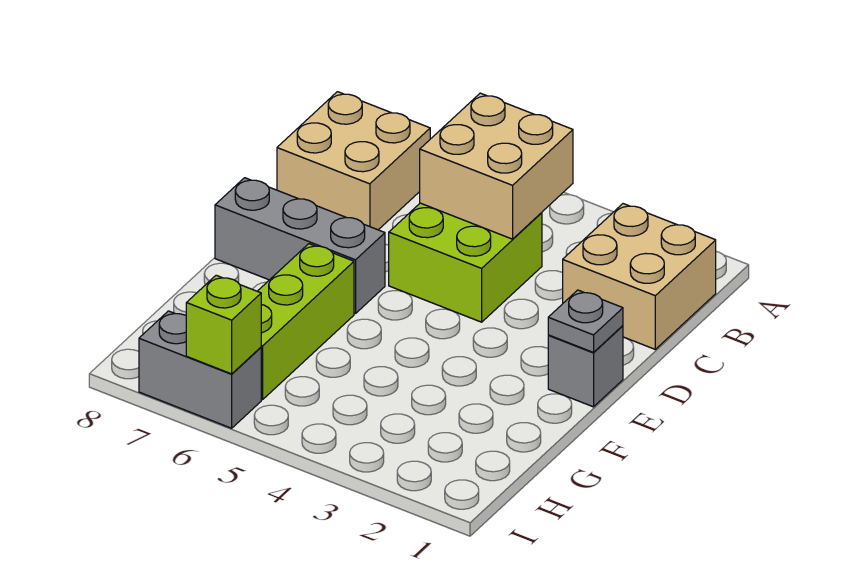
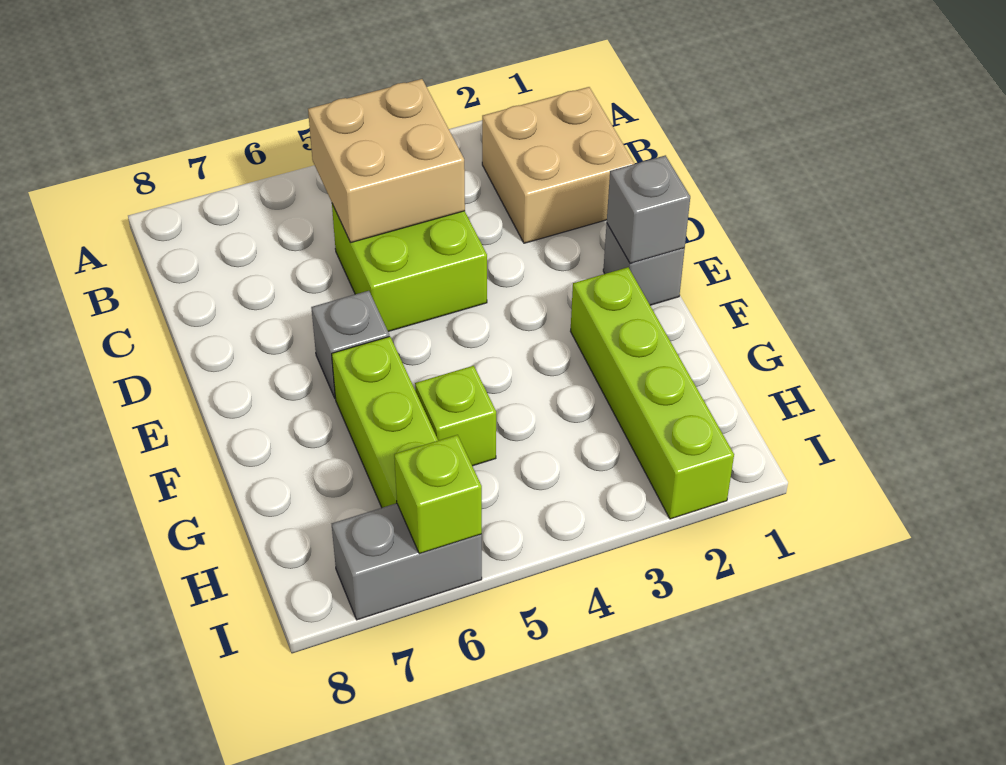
tan brick B7:C8 level 1 -> none
grey plate E1 level 2 -> grey brick E1 level 2
grey brick E6:E8 level 1 -> grey brick E6 level 1
none -> lime brick F2:I2 level 1
none -> lime brick G5 level 1

